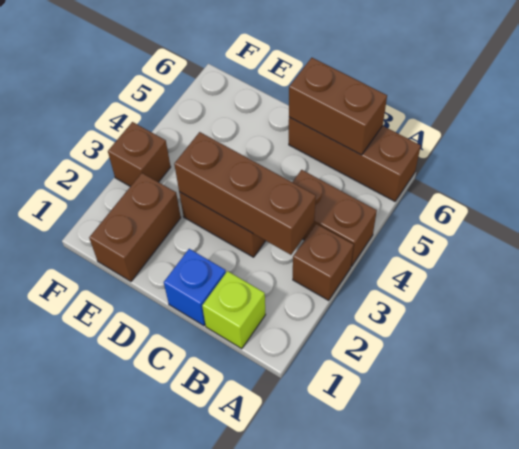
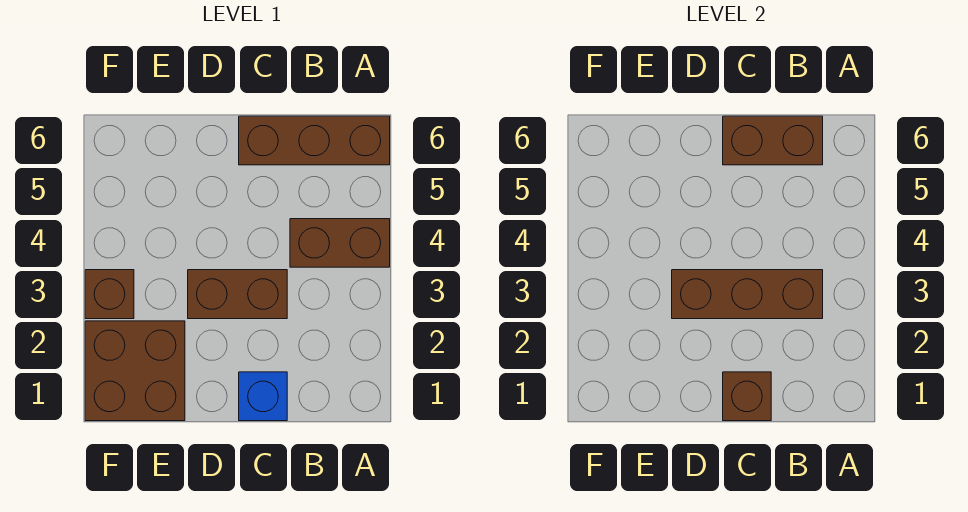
brown brick A3 level 1 -> brown brick C1 level 2
lime brick B1 level 1 -> none
brown brick E1:E2 level 1 -> brown brick E1:F2 level 1

